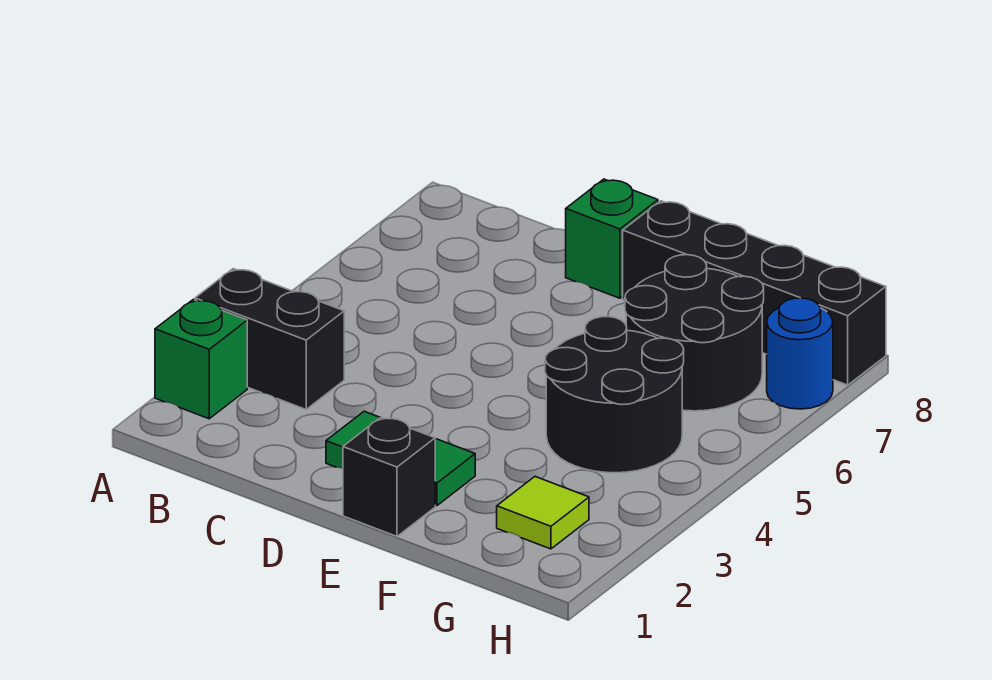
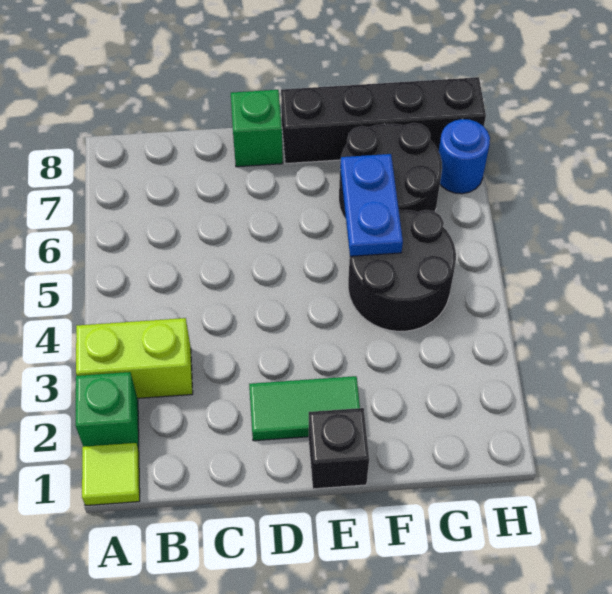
black brick A3:B3 level 1 -> lime brick A3:B3 level 1
none -> blue plate F5:F6 level 2
lime tile G2 level 1 -> lime tile A1 level 1

